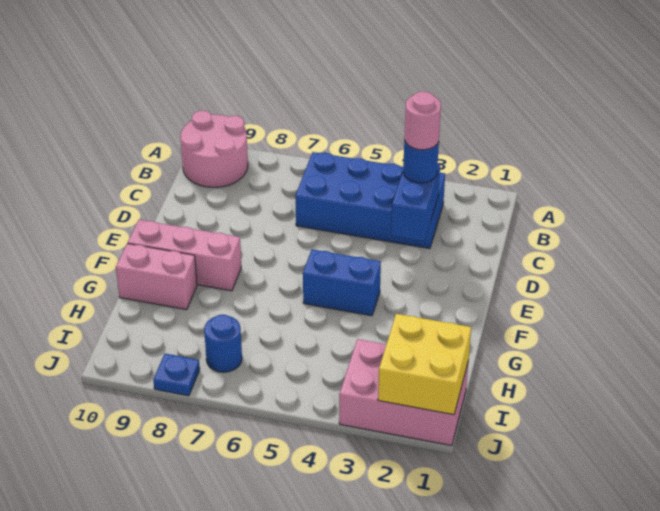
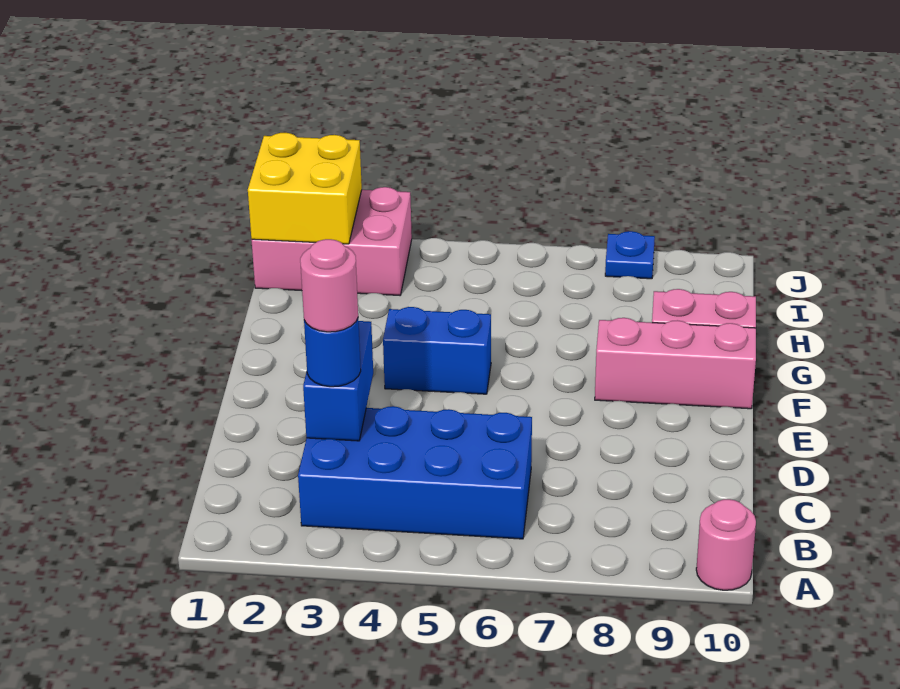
pink round brick A9:B10 level 1 -> pink round brick A10 level 1
blue round brick I7 level 1 -> none

